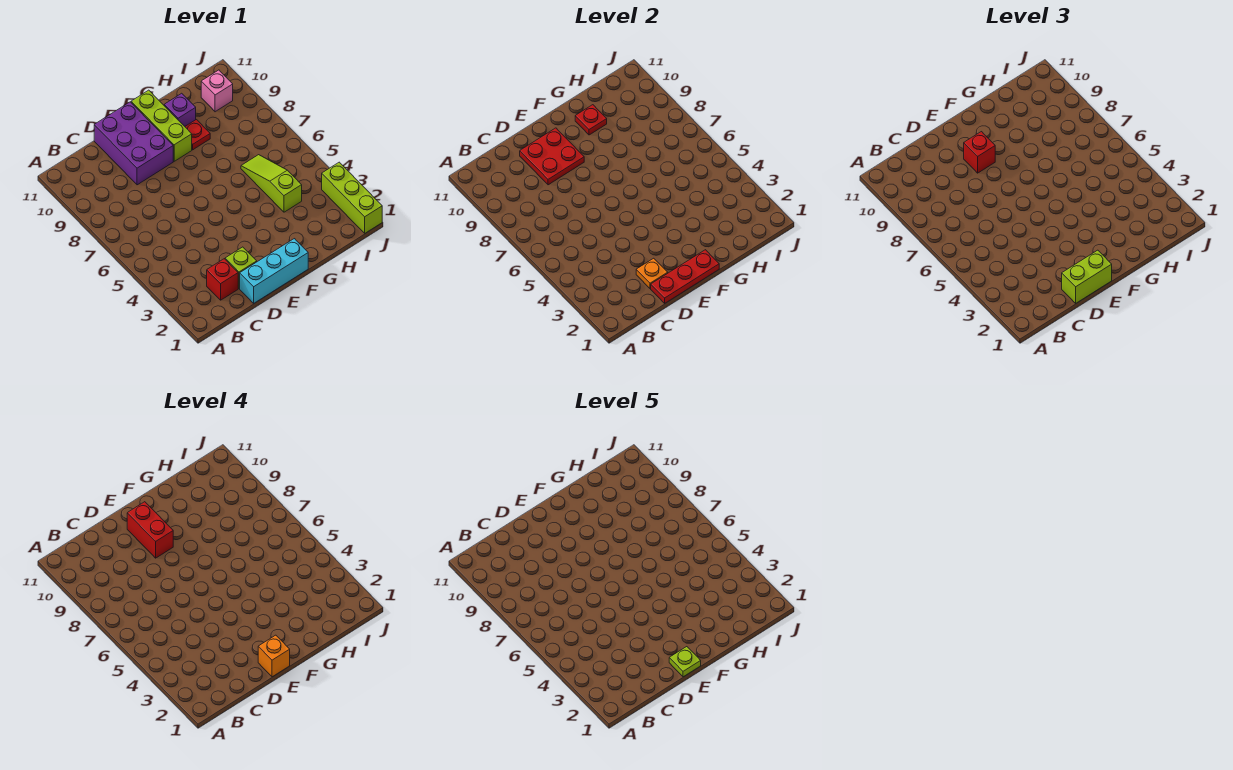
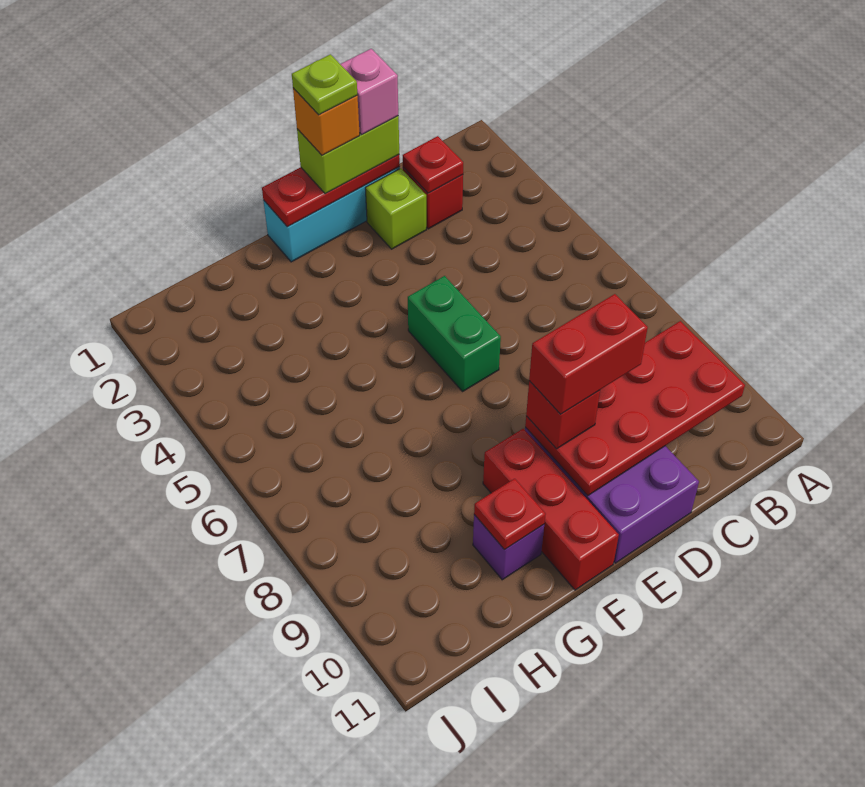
orange plate D2 level 2 -> none
red plate D9:E10 level 2 -> red plate B9:E10 level 2
none -> green brick E5:E6 level 1
red brick E9:E10 level 4 -> red brick D9:E9 level 4
lime brick F9:F11 level 1 -> red brick F9:F11 level 1
red plate G9 level 1 -> red plate C2 level 2
lime slope H4:H6 level 1 top 4 -> none
pink brick I10 level 1 -> pink brick D1 level 4
lime brick J1:J3 level 1 -> none

